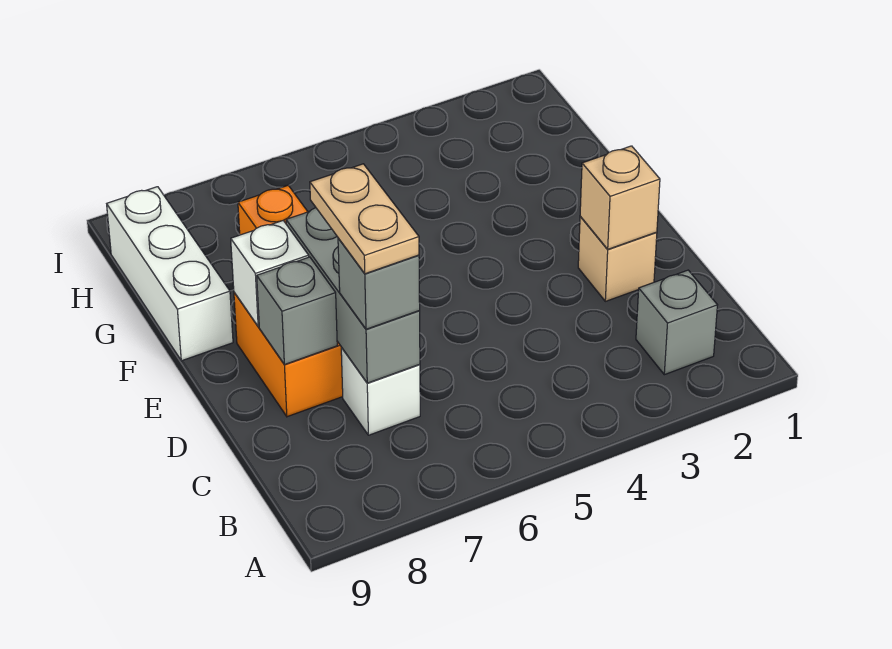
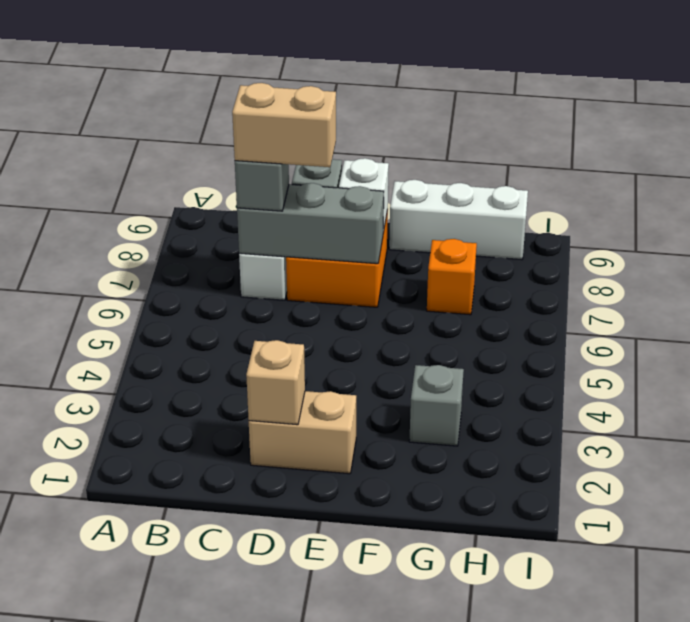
grey brick B2 level 1 -> grey brick G3 level 1
tan plate C7:D7 level 4 -> tan brick C7:D7 level 4
tan brick D2 level 1 -> tan brick D2:E2 level 1

